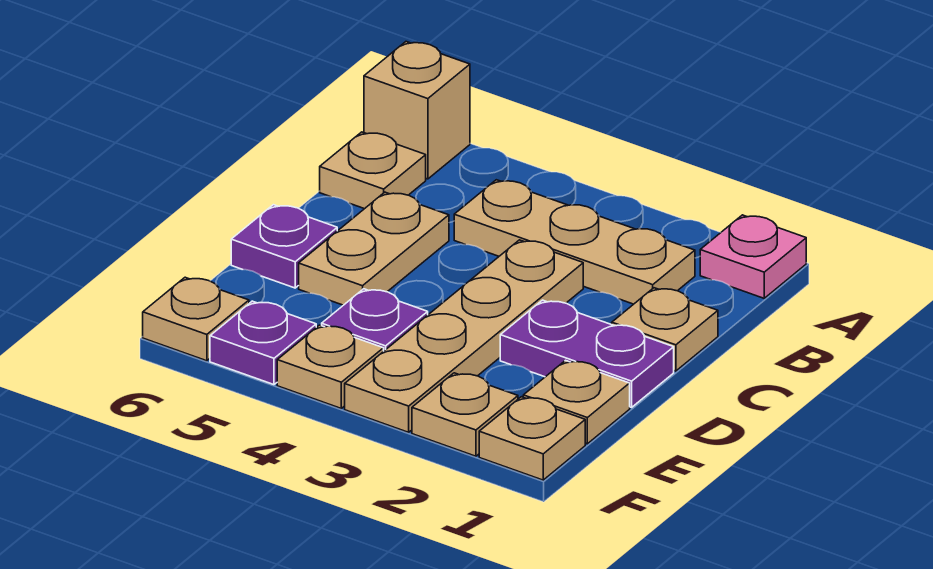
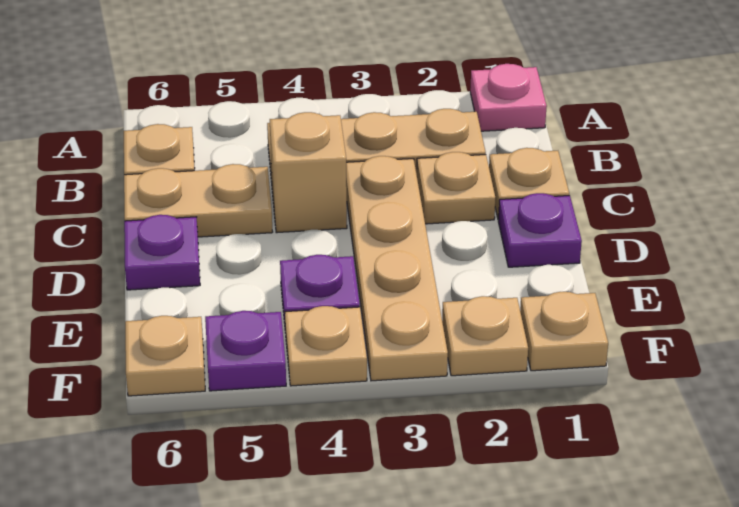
tan brick A6 level 1 -> tan brick C4 level 1
tan plate C5:D5 level 1 -> tan plate C5:C6 level 1
purple plate D1:D2 level 1 -> purple plate D1 level 1
tan plate E1 level 1 -> tan plate C2 level 1

